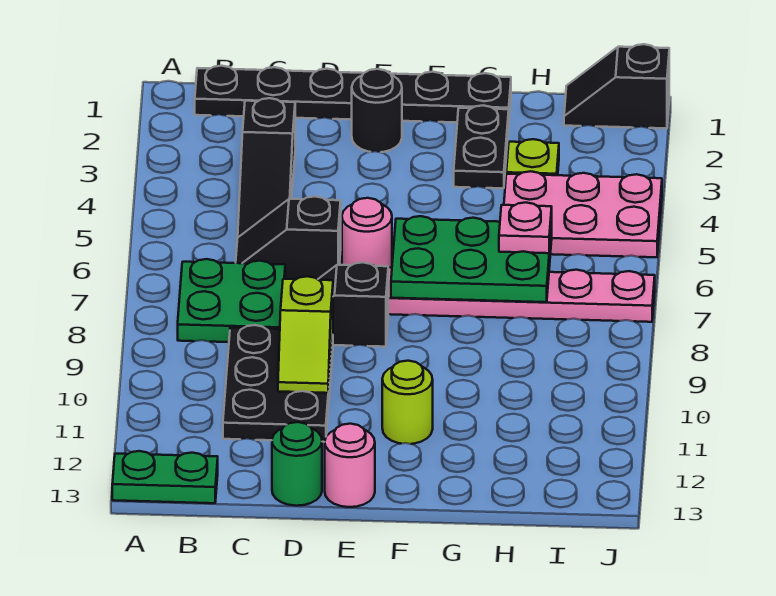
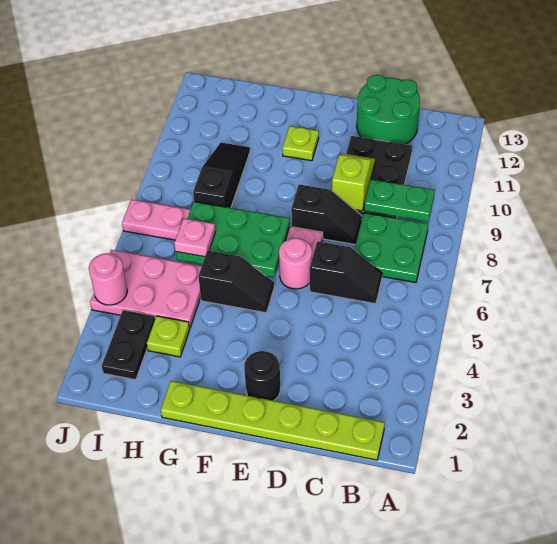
green plate A13:B13 level 1 -> green plate B9:C9 level 2
black plate B1:G1 level 1 -> lime plate B1:G1 level 1
black slope C3:C5 level 1 top 3 -> black slope H8:H10 level 1 top 8
green round brick D13 level 1 -> green round brick C12:D13 level 1
pink round brick E13 level 1 -> pink round brick J4 level 2
lime round brick F11 level 1 -> lime plate F11 level 1
black plate G2:G3 level 1 -> black plate I2:I3 level 1
black slope I1:J1 level 1 top J -> black slope F5:G5 level 1 top G

